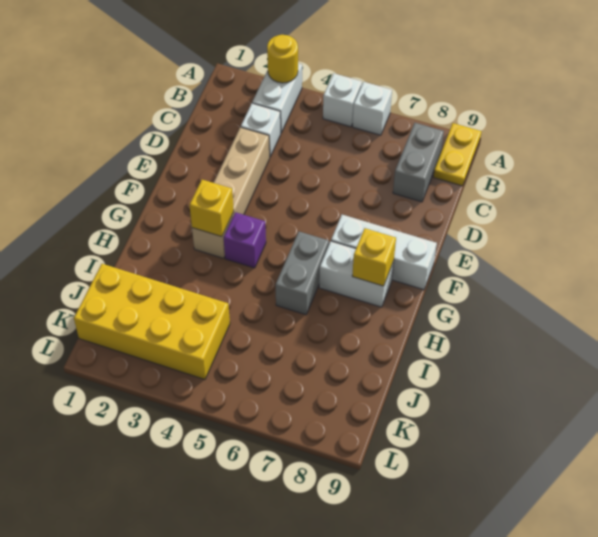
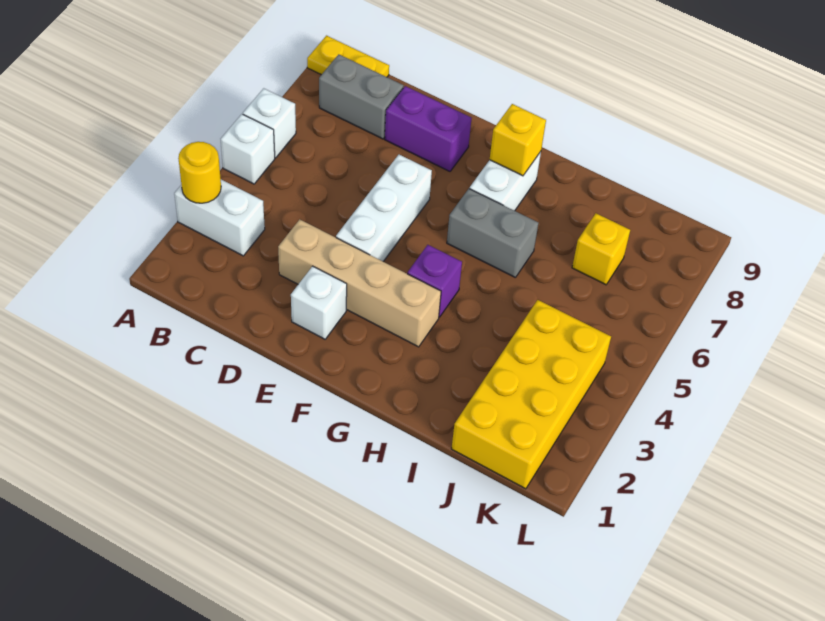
white brick C3 level 1 -> white brick E2 level 1
none -> purple brick D8:E8 level 1
white brick F7:F9 level 1 -> white brick E4:E6 level 1
yellow brick G3 level 2 -> yellow brick J7 level 1

